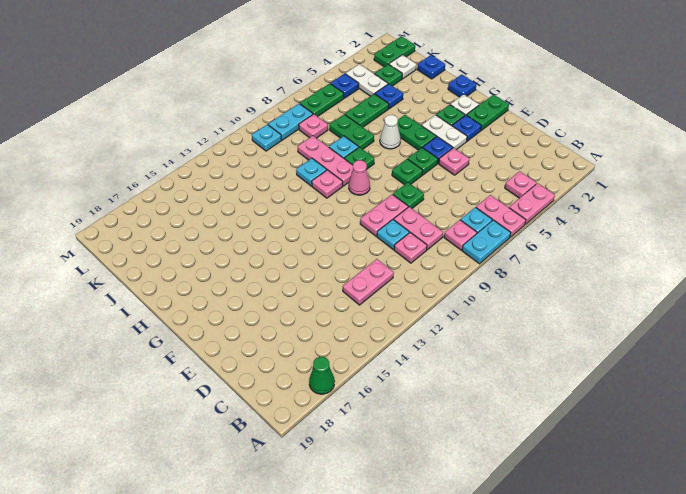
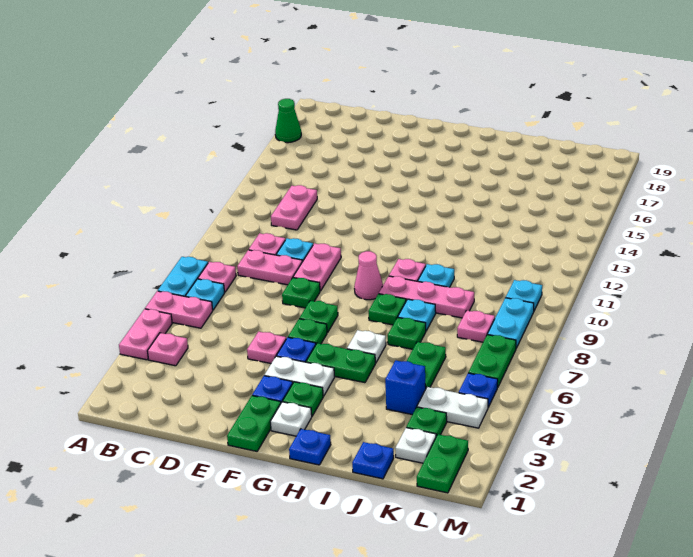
white cone H6 level 1 -> white plate H6 level 1
green plate I7:J7 level 1 -> green plate I7 level 1
blue plate J4 level 1 -> blue brick J4 level 1

